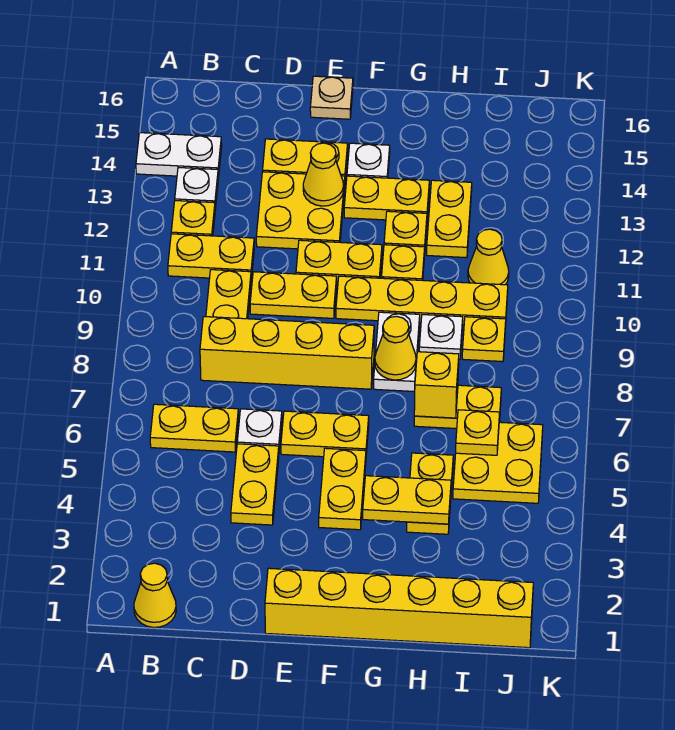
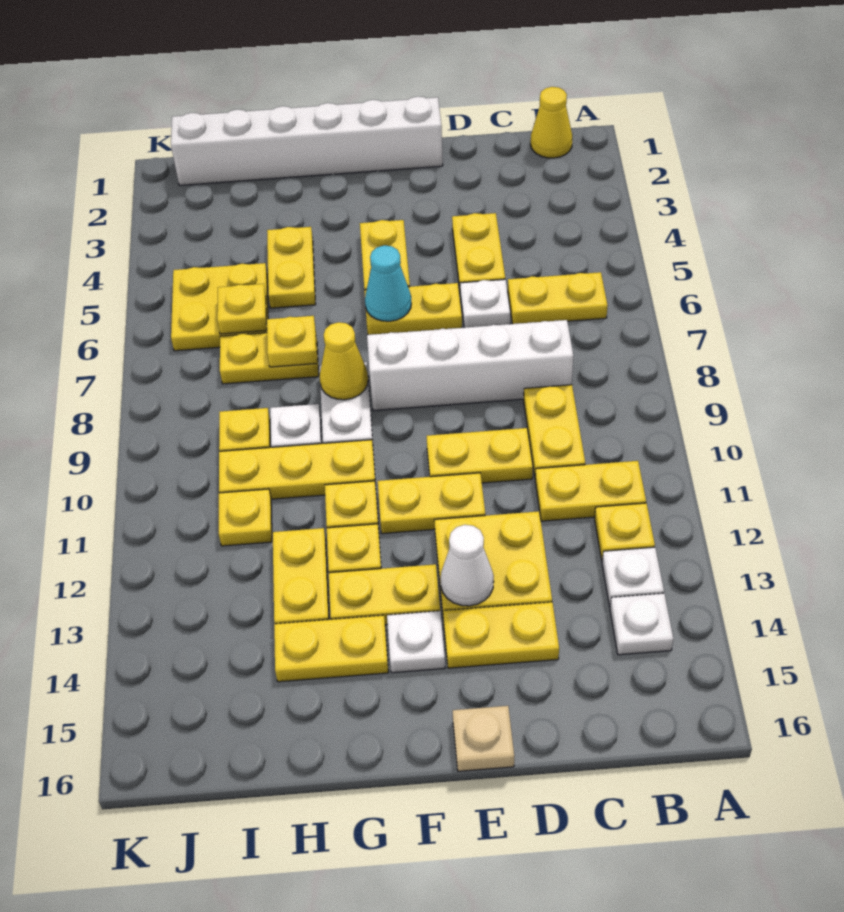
white plate A14:B14 level 1 -> white plate B14 level 1
yellow brick C8:F8 level 1 -> white brick C8:F8 level 1
yellow brick E1:J1 level 1 -> white brick E1:J1 level 1
yellow cone E13 level 2 -> white cone E13 level 2
none -> cyan cone F6 level 2
yellow plate F10:I10 level 1 -> yellow plate G10:I10 level 1
yellow plate G4:H4 level 2 -> yellow plate G14:H14 level 1
yellow brick H7 level 2 -> yellow plate H7 level 2
yellow cone I11 level 1 -> yellow plate I11 level 1

